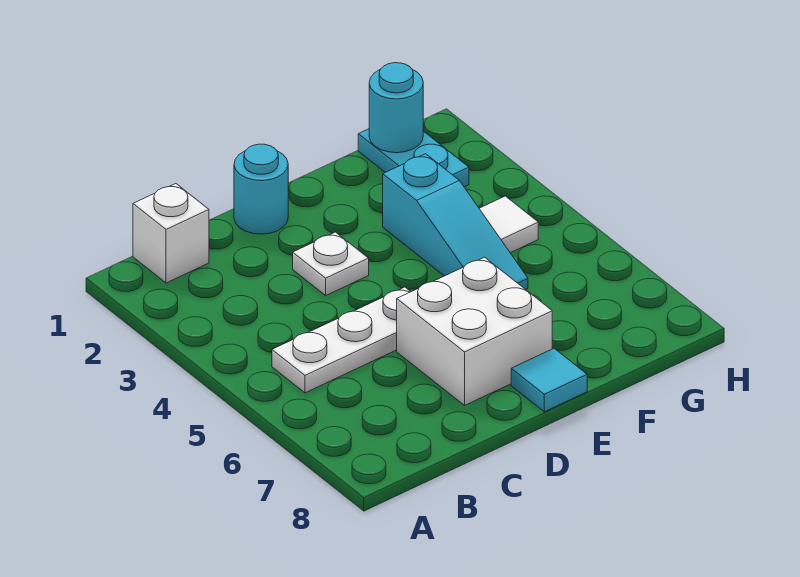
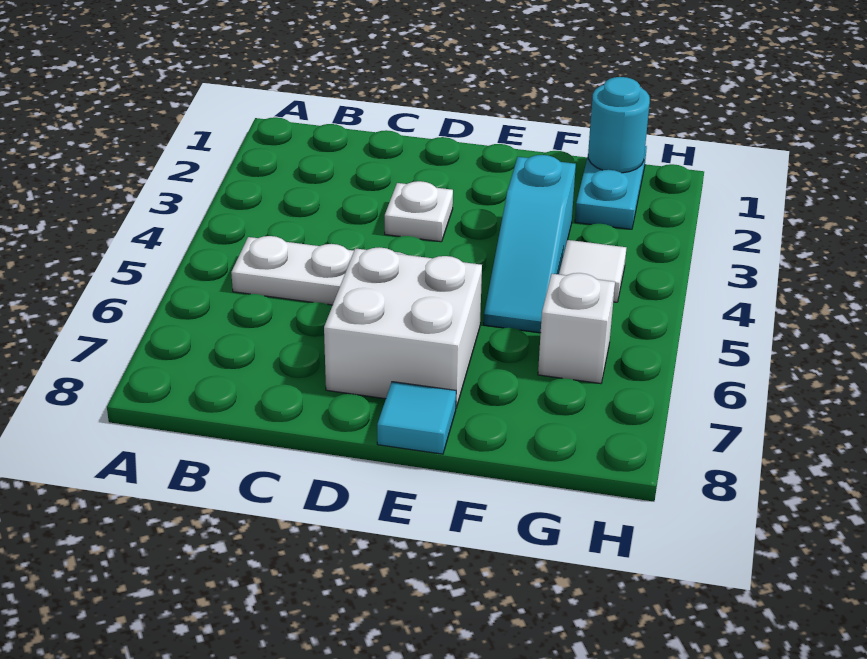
white brick B1 level 1 -> white brick G6 level 1
cyan round brick D1 level 1 -> none

